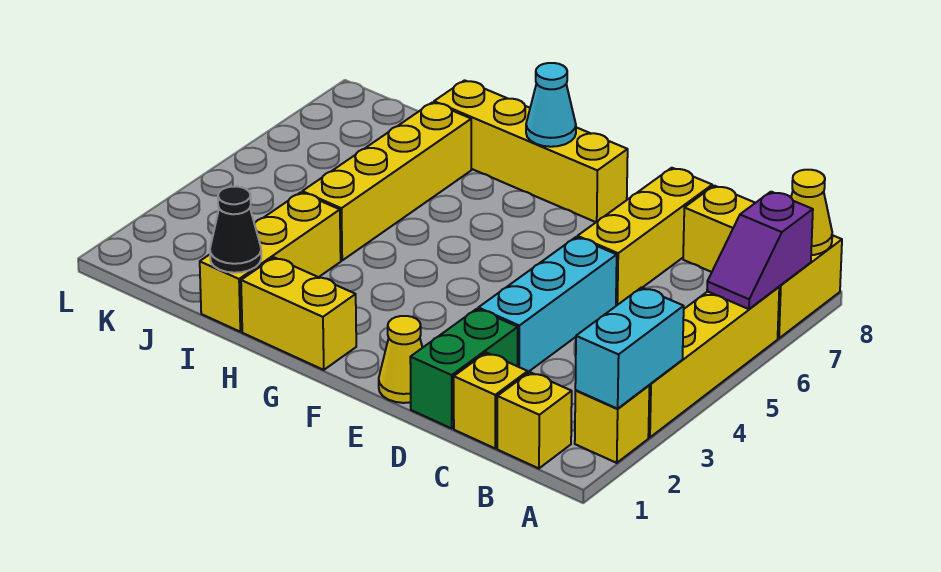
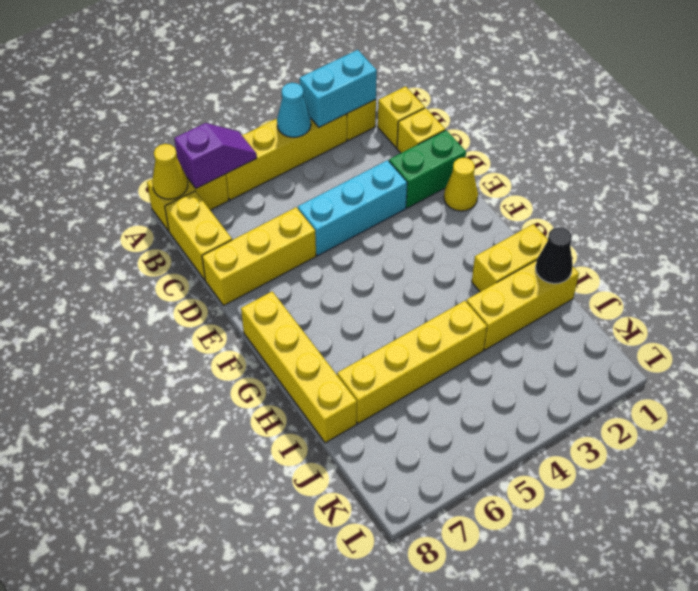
yellow brick G1:H1 level 1 -> yellow brick H1:H2 level 1
cyan cone G8 level 2 -> cyan cone A4 level 2

